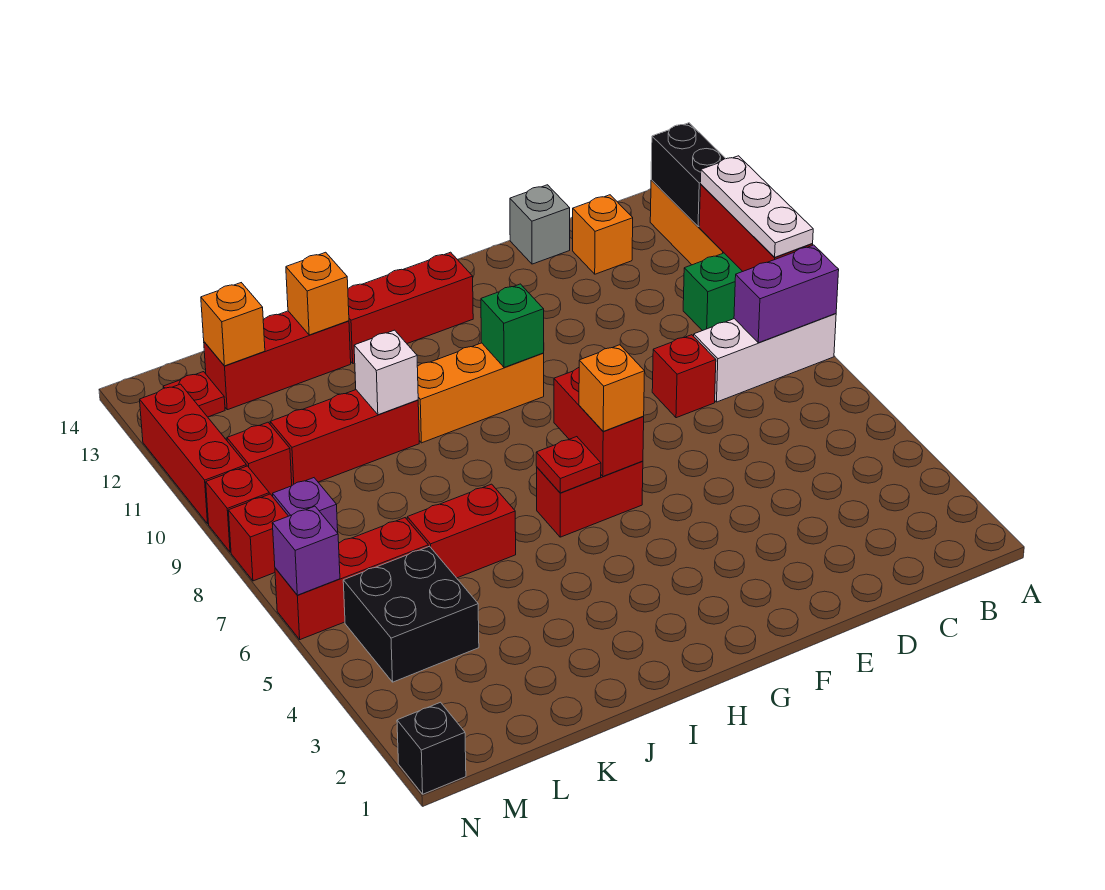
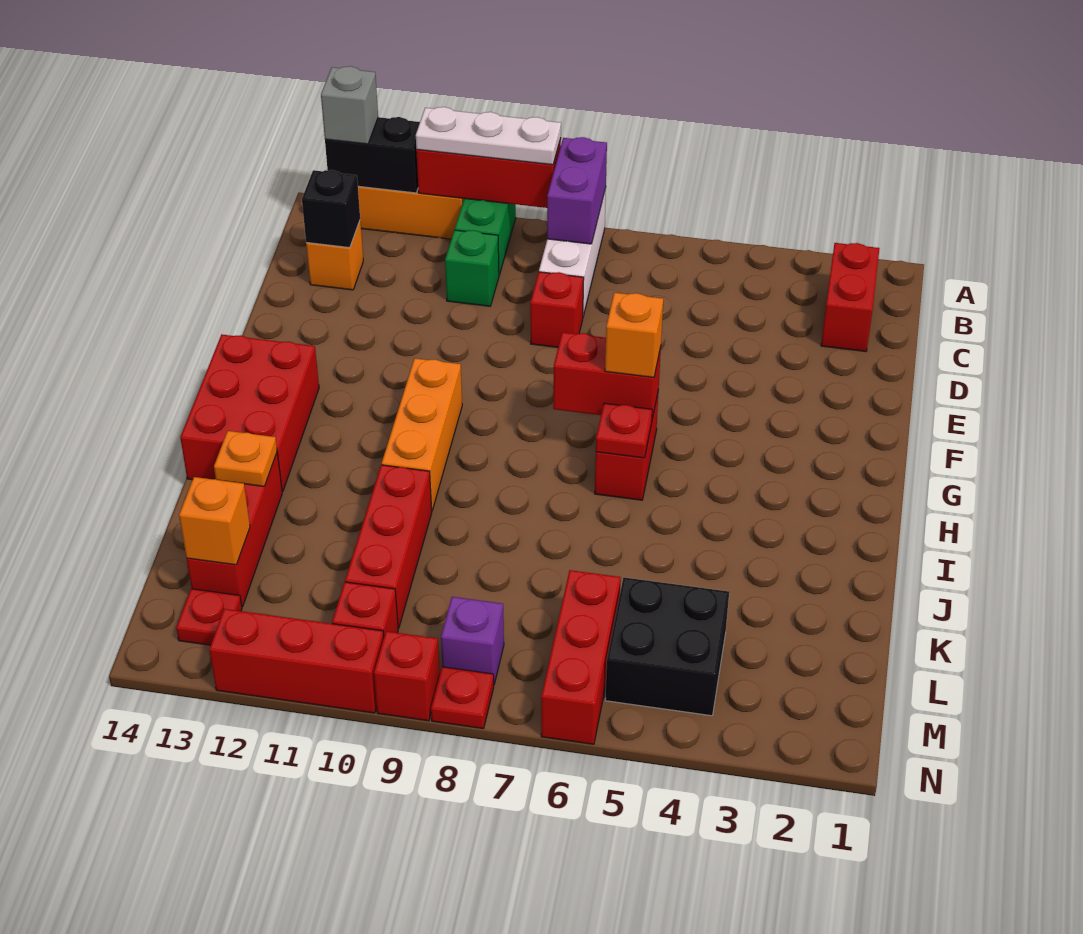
grey brick D14 level 1 -> grey brick A13 level 3
green brick G10 level 2 -> green brick C10 level 1
red brick G13:I13 level 1 -> red brick G13:I14 level 1
red brick J6:K6 level 1 -> red brick B2:C2 level 1
white brick J10 level 2 -> none
orange brick J13 level 2 -> orange plate J13 level 2
black brick N1 level 1 -> black brick C13 level 2
purple brick N6 level 2 -> none
red brick N8 level 1 -> red plate N8 level 1

